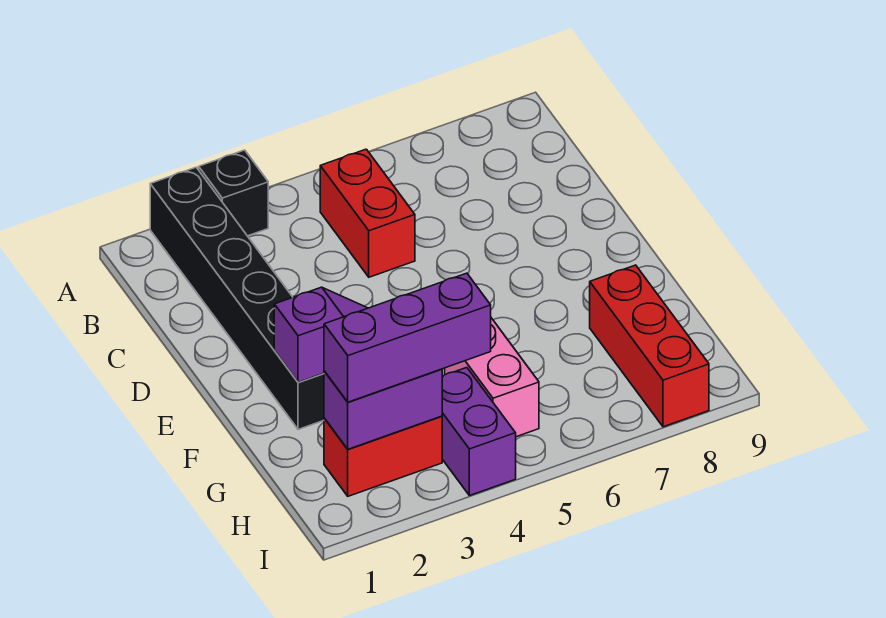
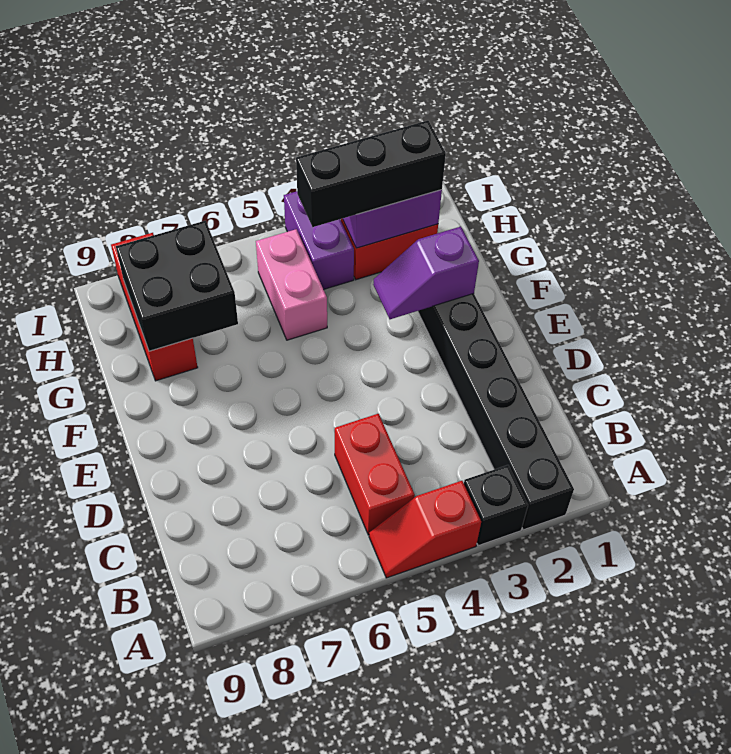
none -> red slope A4:A5 level 1 top 4
none -> black brick G7:H8 level 2
purple brick H2:H4 level 3 -> black brick H2:H4 level 3

